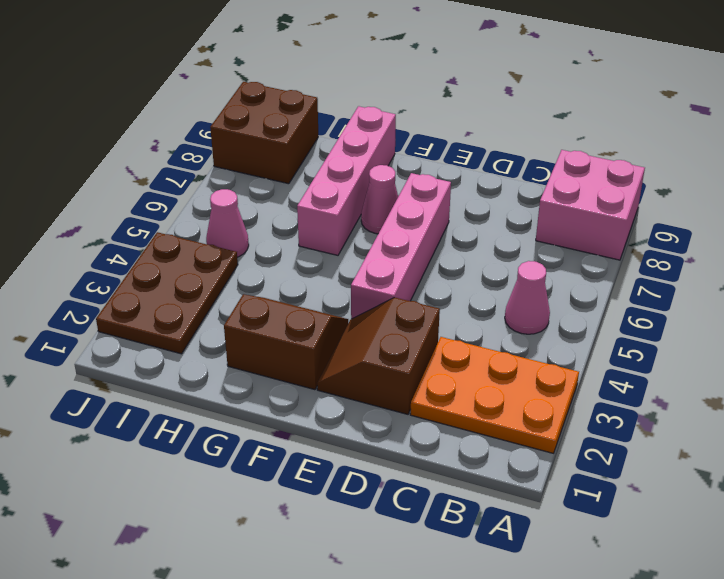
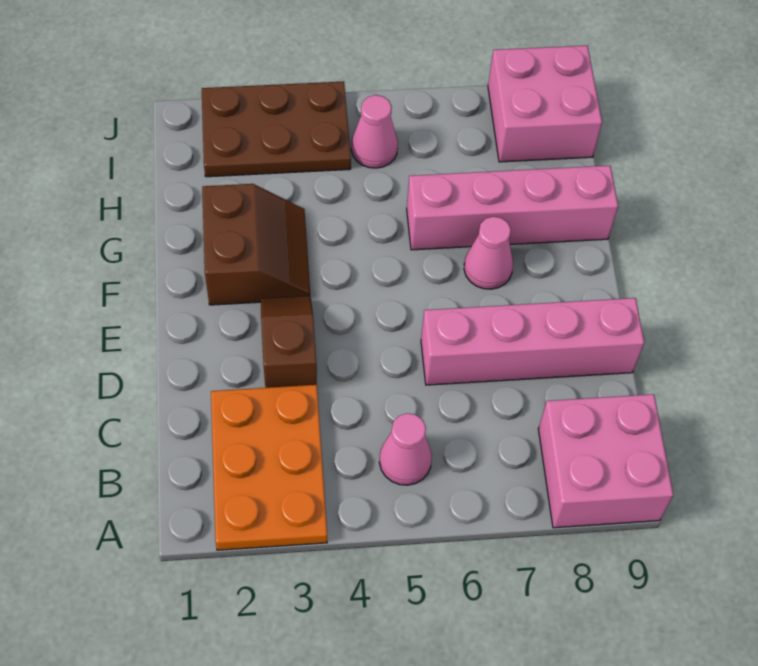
brown slope D2:E3 level 1 top D -> brown slope D3:E3 level 1 top D
pink brick E4:E7 level 1 -> pink brick D6:D9 level 1
brown brick I8:J9 level 1 -> pink brick I8:J9 level 1

